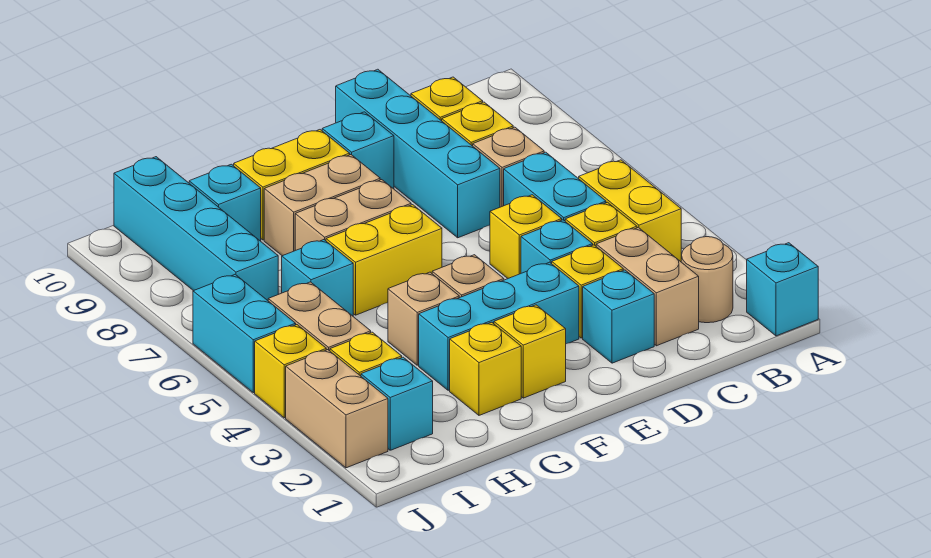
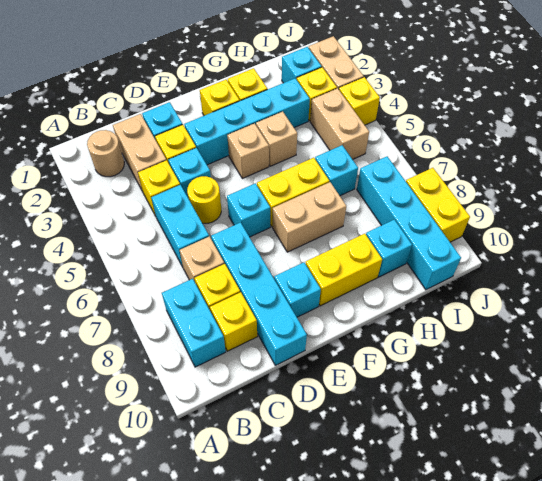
cyan brick A1 level 1 -> cyan brick E6 level 1
yellow brick B4:B5 level 1 -> yellow brick J8:J9 level 1
yellow brick D5 level 1 -> yellow round brick D5 level 1
cyan brick E3:G3 level 1 -> cyan brick E3:H3 level 1
tan brick F8:G8 level 1 -> none
cyan brick J5:J6 level 1 -> cyan brick B8:B9 level 1

